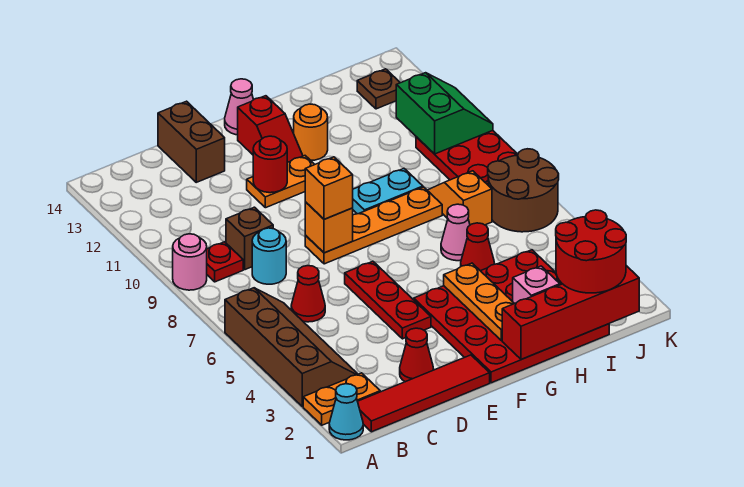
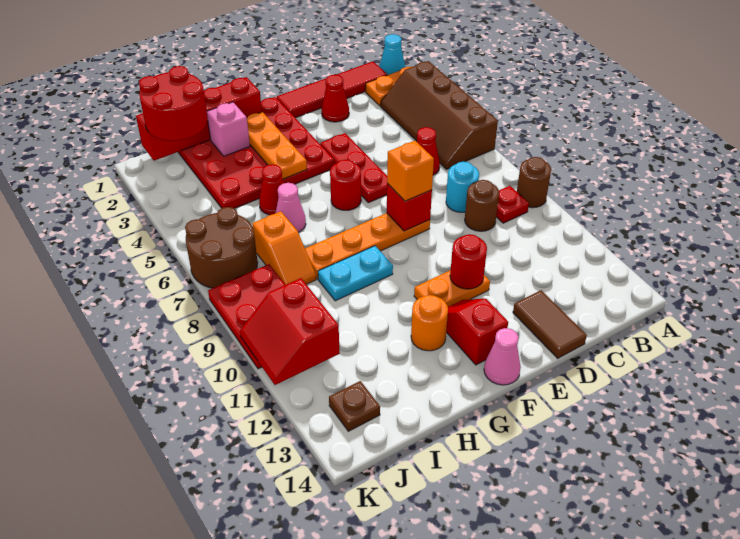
pink round brick A9 level 1 -> brown round brick A9 level 1
brown brick C9 level 1 -> brown round brick C9 level 1
brown brick D13:D14 level 1 -> brown tile D13:D14 level 1
orange brick E8 level 2 -> red brick E8 level 2
none -> red round brick F6 level 1
green slope J10:K11 level 2 top J -> red slope J10:K11 level 2 top J

